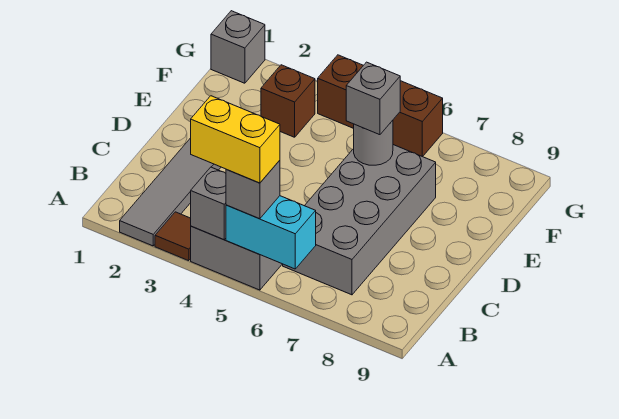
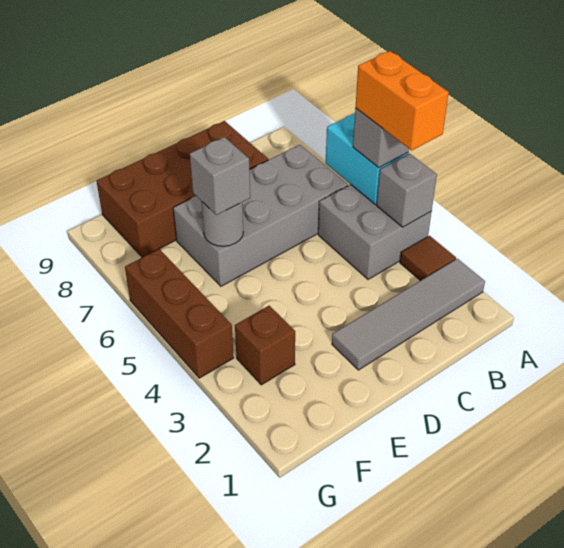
yellow brick A4:A5 level 4 -> orange brick A4:A5 level 4
none -> brown brick C8:F9 level 1
grey brick G1 level 1 -> none

